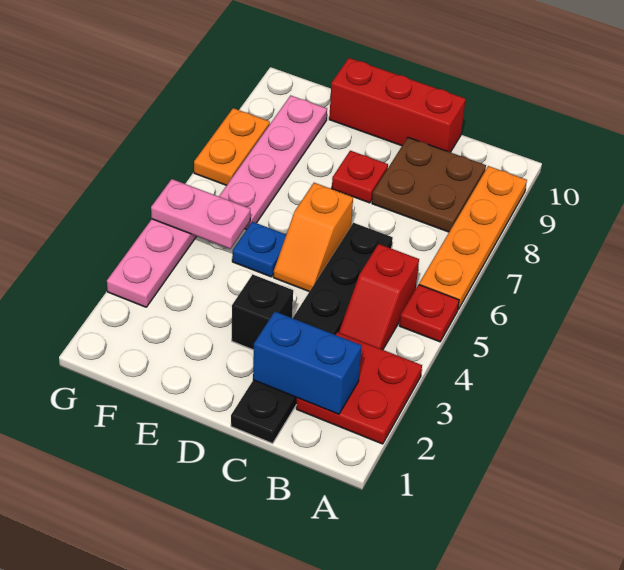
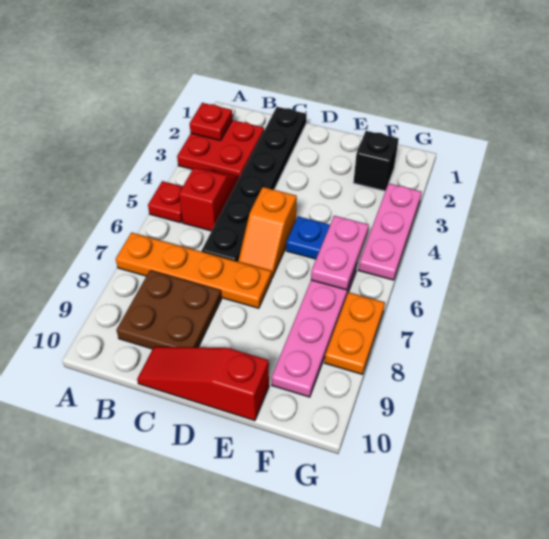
orange plate A6:A9 level 1 -> orange plate A7:D7 level 1
blue brick B2:C2 level 2 -> none
red brick C10:E10 level 1 -> red slope C10:E10 level 1 top E
black brick D3 level 1 -> black brick F2 level 1
orange slope D5:D6 level 1 top 6 -> orange slope D5:D6 level 1 top 5
red plate D8 level 1 -> red plate A2 level 2
pink plate F5:G5 level 2 -> pink plate F5:F6 level 2

